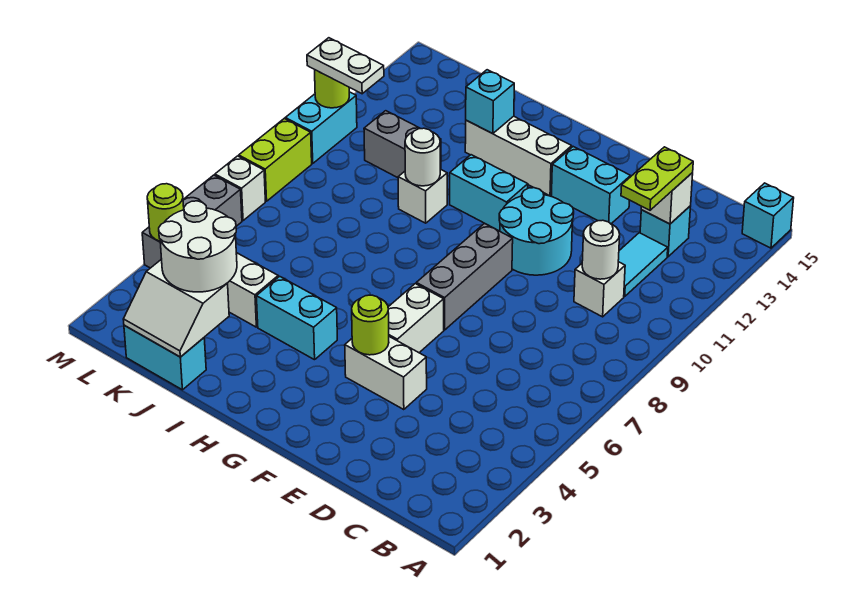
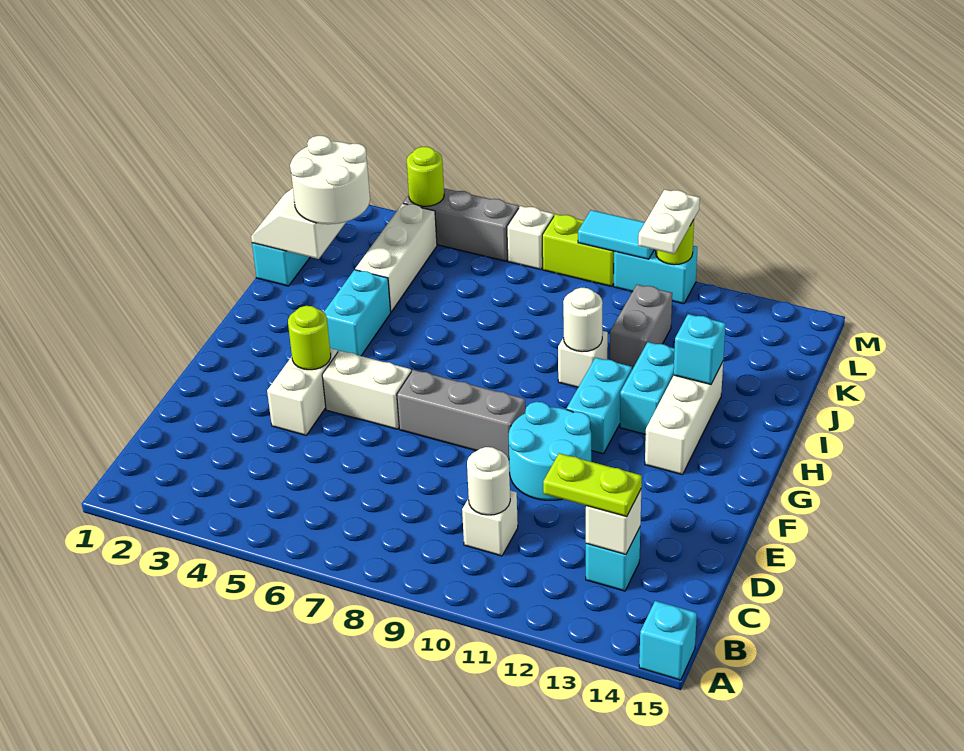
cyan tile C11:C12 level 1 -> cyan tile M9:M10 level 2
cyan brick E13:F13 level 1 -> cyan brick H12:I12 level 1

